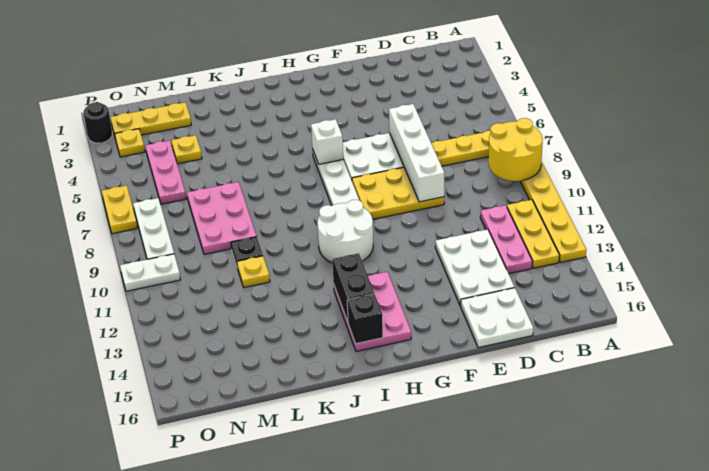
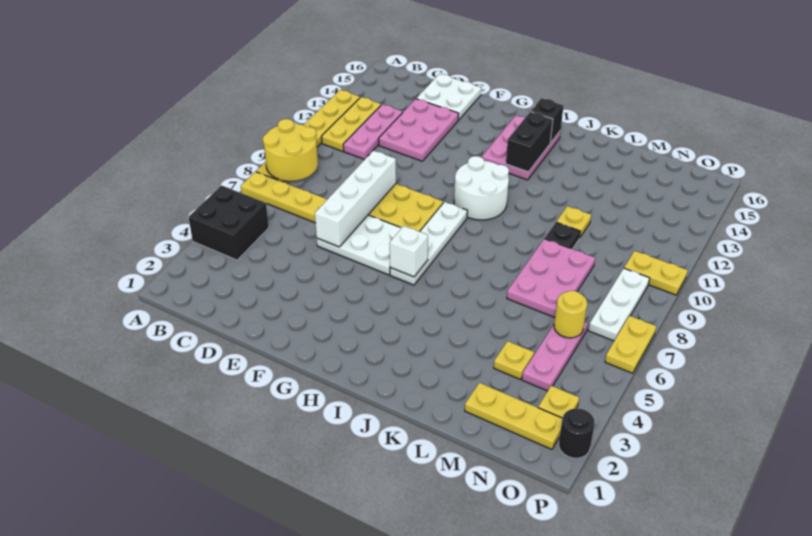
none -> black brick A4:B5 level 1
white plate D12:E14 level 1 -> pink plate D12:E14 level 1
none -> yellow round brick N6 level 2
white plate O10:P10 level 1 -> yellow plate O10:P10 level 1

